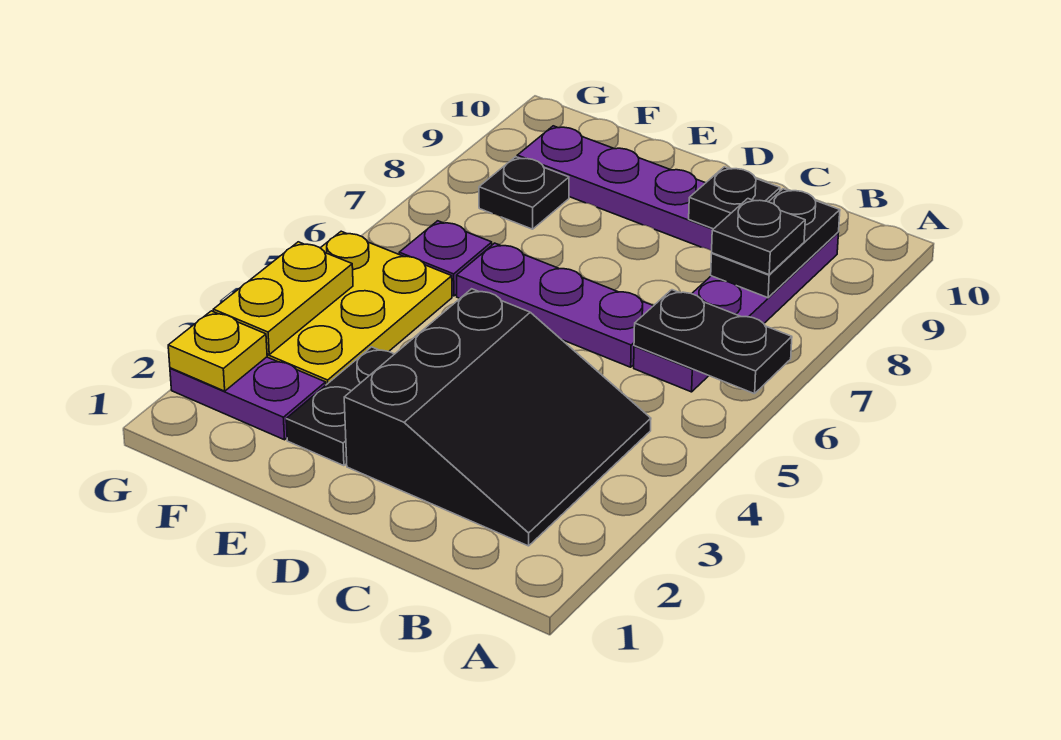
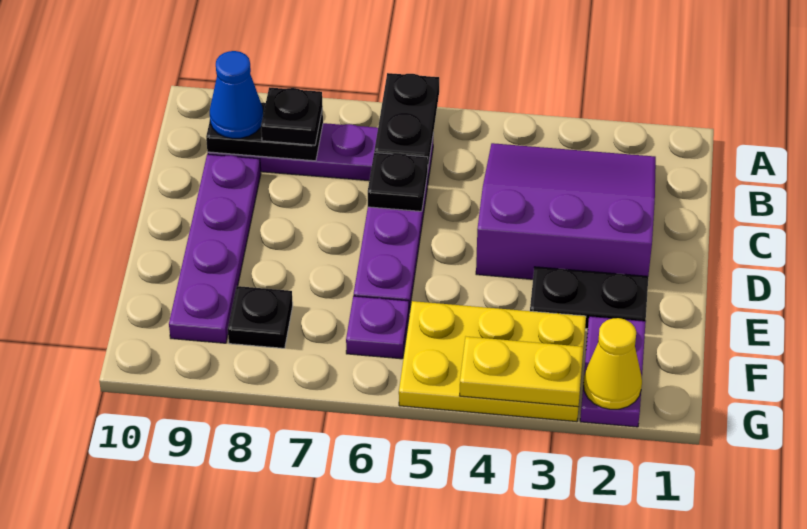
black slope B2:D4 level 1 top D -> purple slope B2:D4 level 1 top D
none -> blue cone B9 level 3
black plate C9 level 2 -> black plate C6 level 2
yellow plate G2 level 2 -> yellow cone G2 level 2

